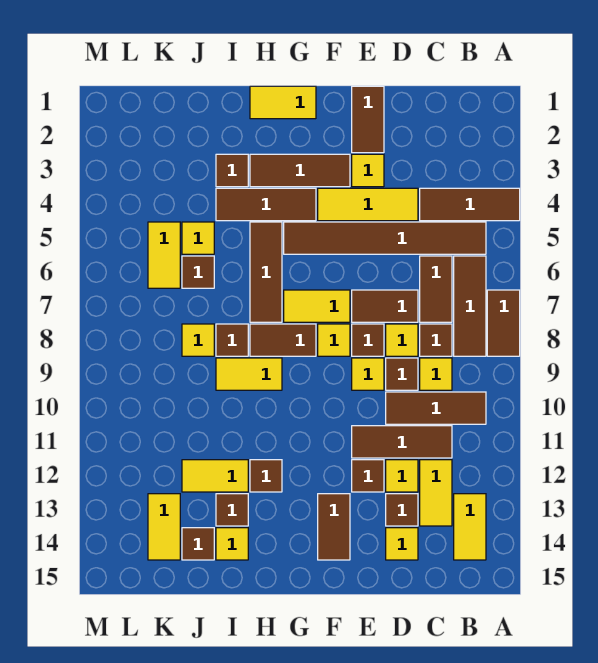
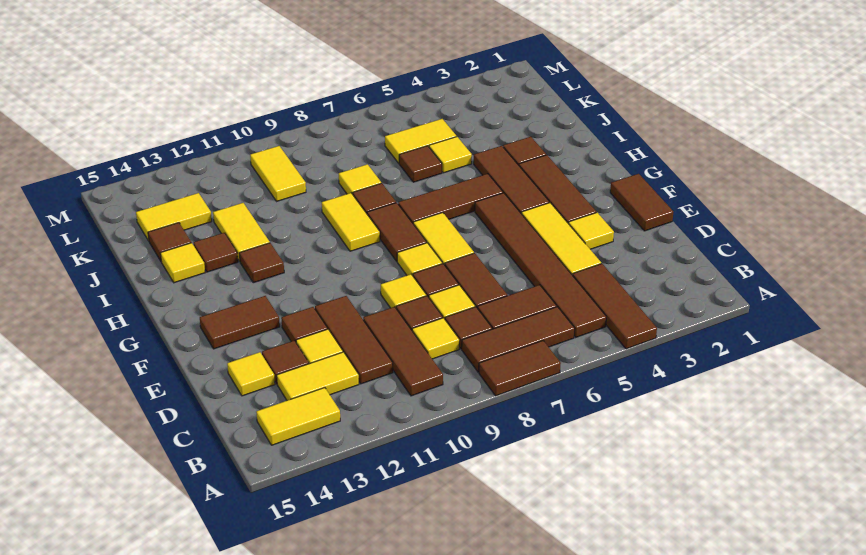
brown tile E1:E2 level 1 -> brown tile E1:F1 level 1
yellow tile G1:H1 level 1 -> yellow tile K10:L10 level 1

